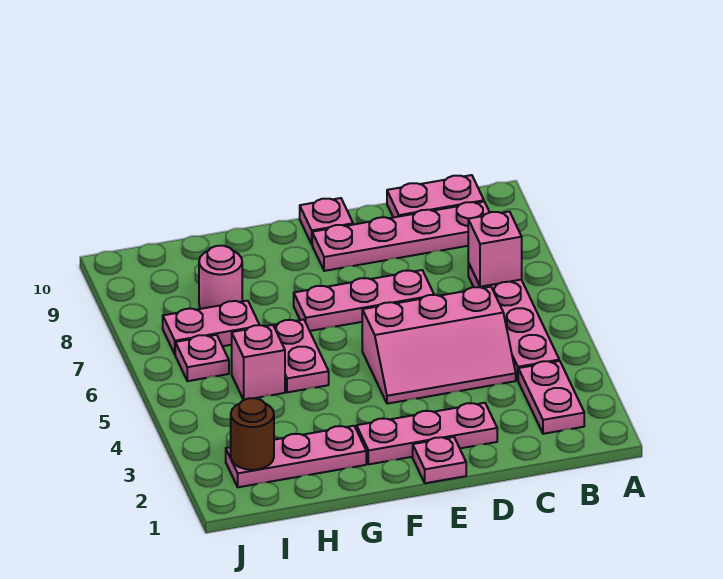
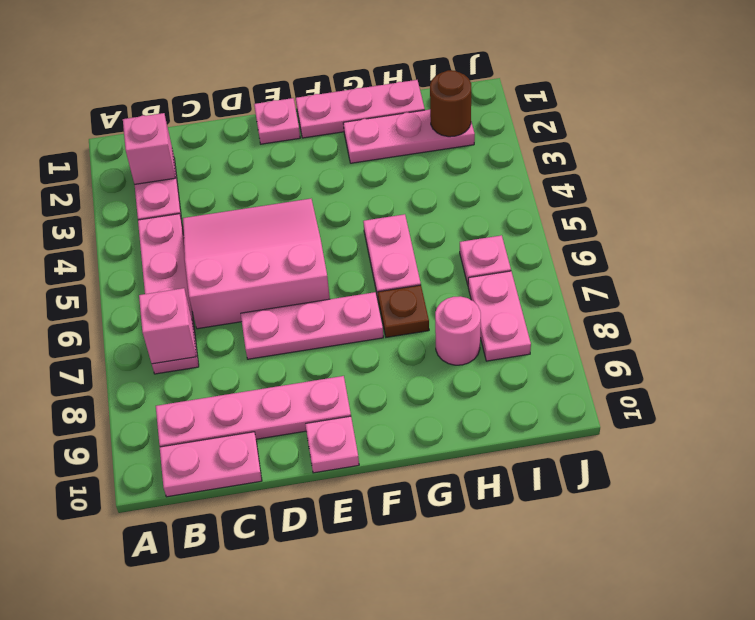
pink slope C4:E5 level 1 top 5 -> pink slope C4:E6 level 1 top 6
pink plate D2:F2 level 1 -> pink plate F1:H1 level 1
none -> brown plate G7 level 1
pink brick H5 level 1 -> pink brick B2 level 2
pink plate H7:I7 level 1 -> pink plate I7:I8 level 1

